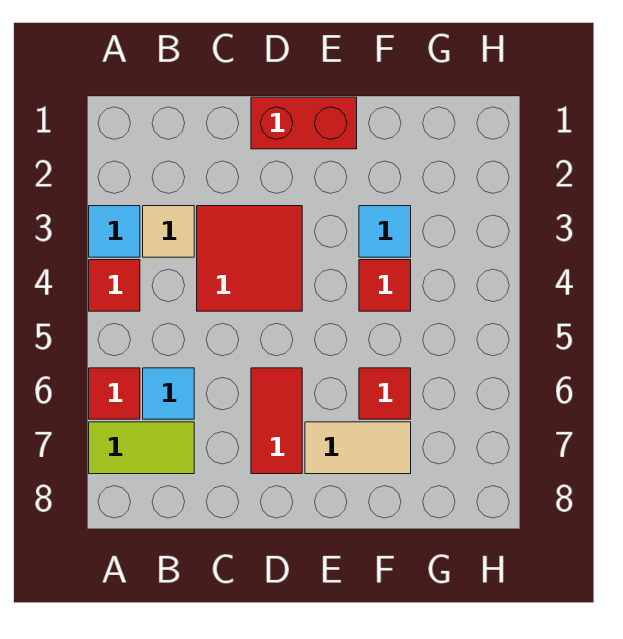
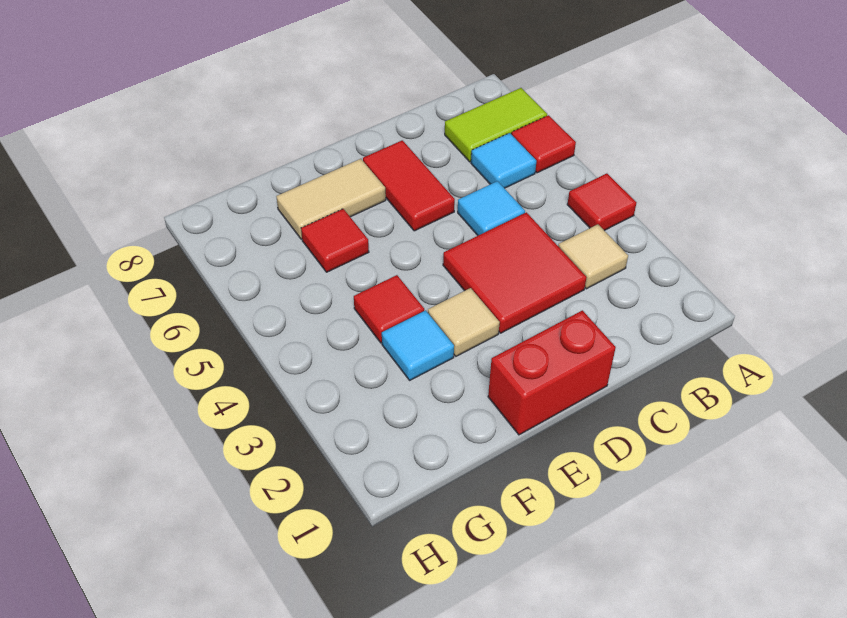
cyan tile A3 level 1 -> cyan tile C5 level 1
none -> tan tile E3 level 1

